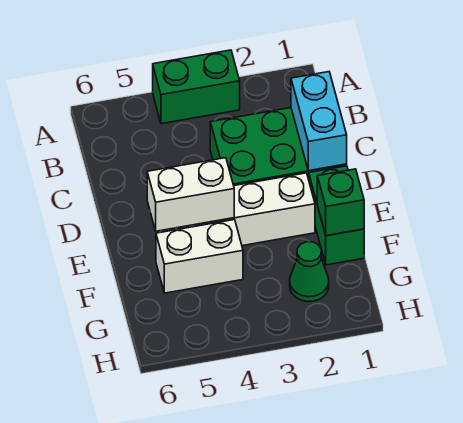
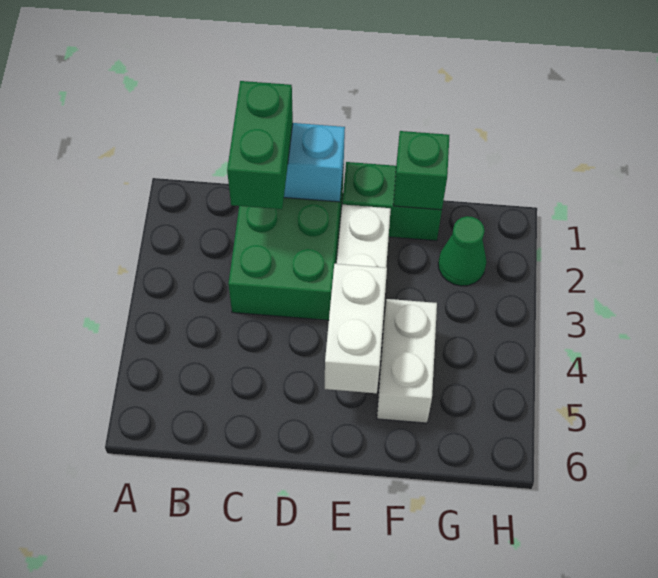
green brick A3:A4 level 1 -> green brick C1:C2 level 3

